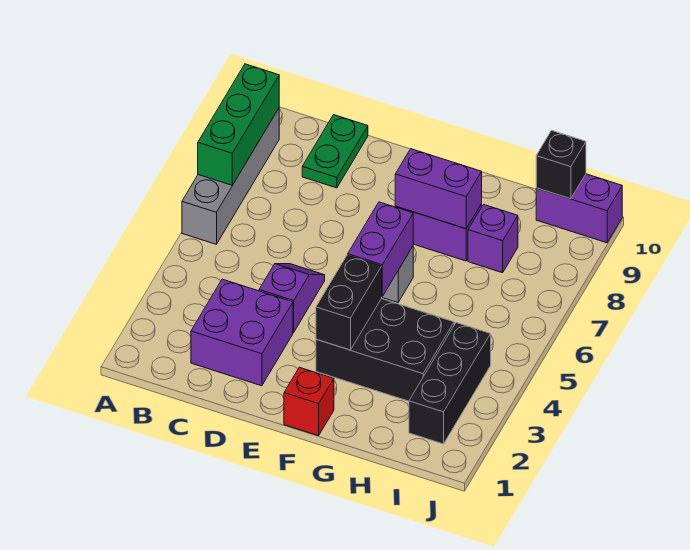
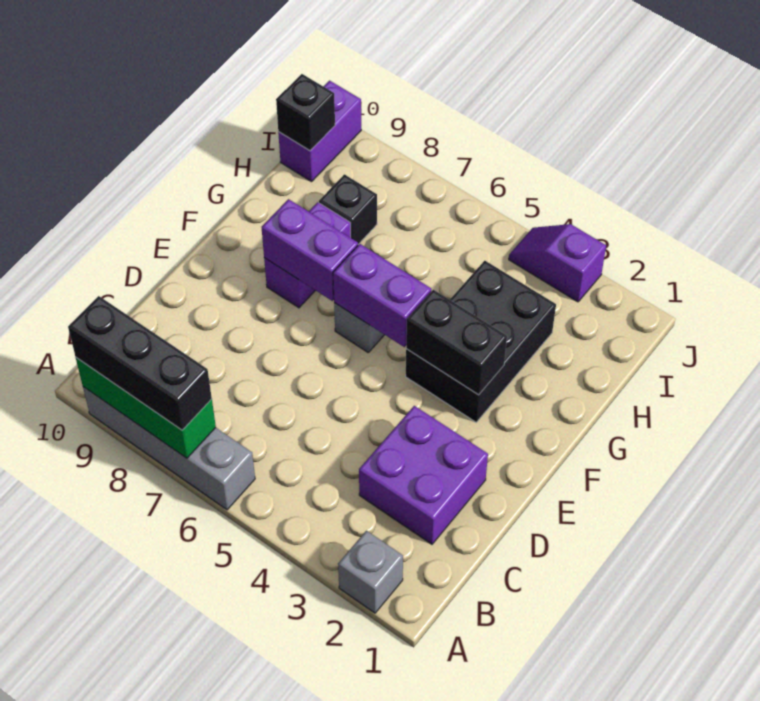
none -> grey brick A2 level 1
green plate C9:C10 level 1 -> none
purple slope D4:D5 level 1 top 4 -> purple slope J3:J4 level 1 top 3
red brick F1 level 1 -> none
purple brick F8:G8 level 2 -> purple brick F7:F8 level 2
purple brick H8 level 1 -> black brick H8 level 1
black brick I2:I4 level 1 -> black brick A7:A9 level 3

